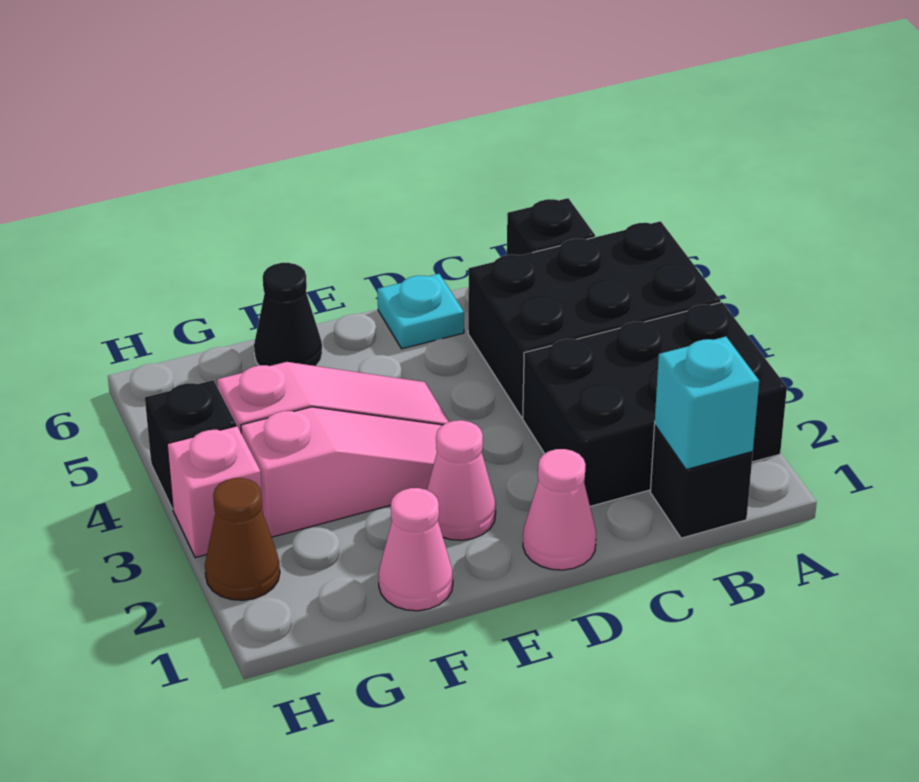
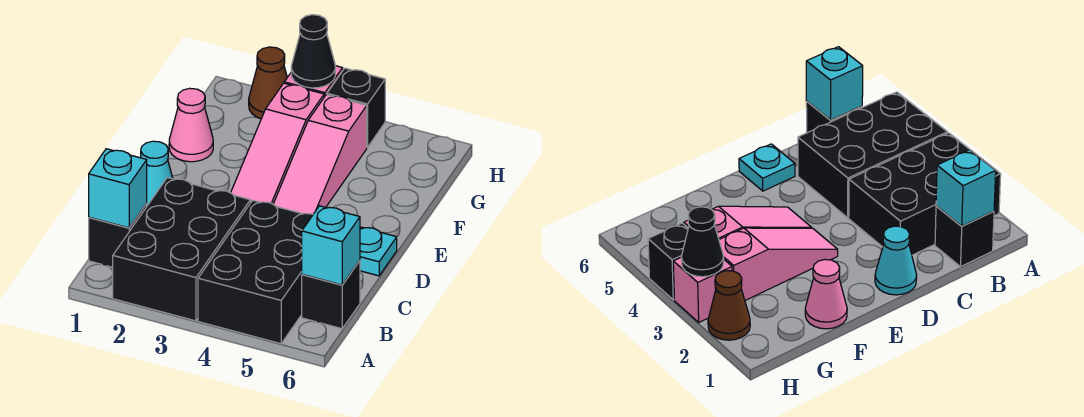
none -> cyan brick B6 level 2
pink cone D1 level 1 -> cyan cone D1 level 1
pink cone E2 level 1 -> none
black cone F6 level 1 -> black cone H3 level 2

